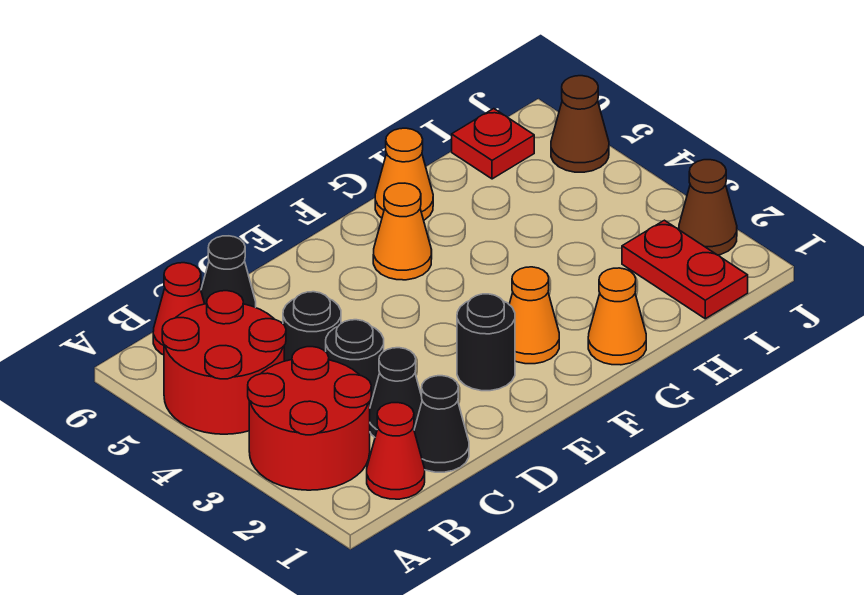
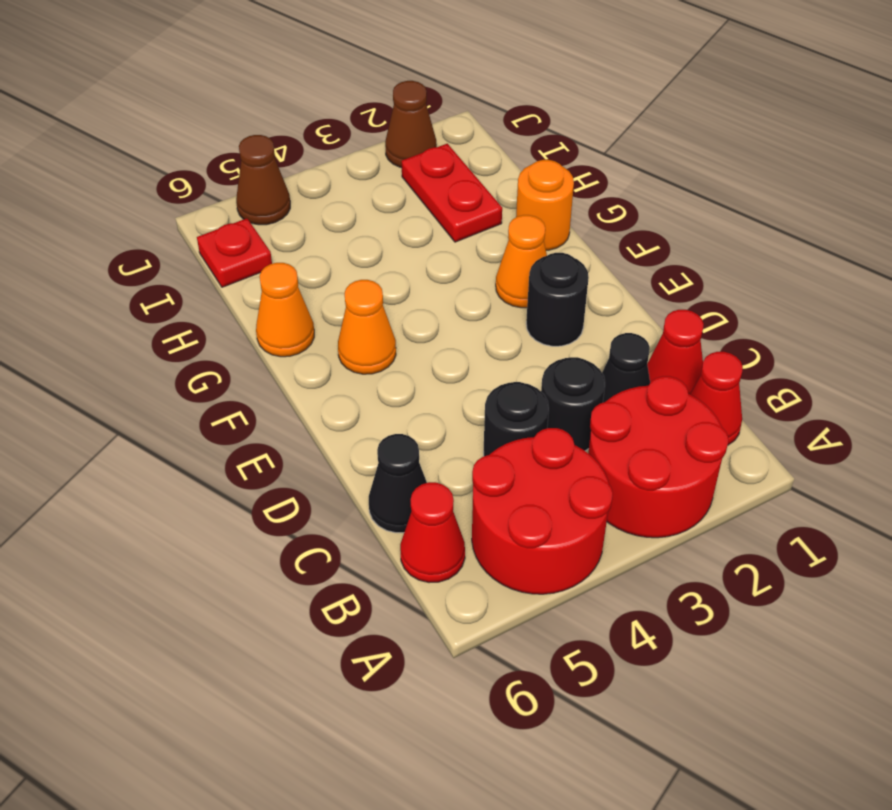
black cone C1 level 1 -> red cone C1 level 1
orange cone G1 level 1 -> orange round brick G1 level 1
red plate I1:I2 level 1 -> red plate H2:I2 level 1

